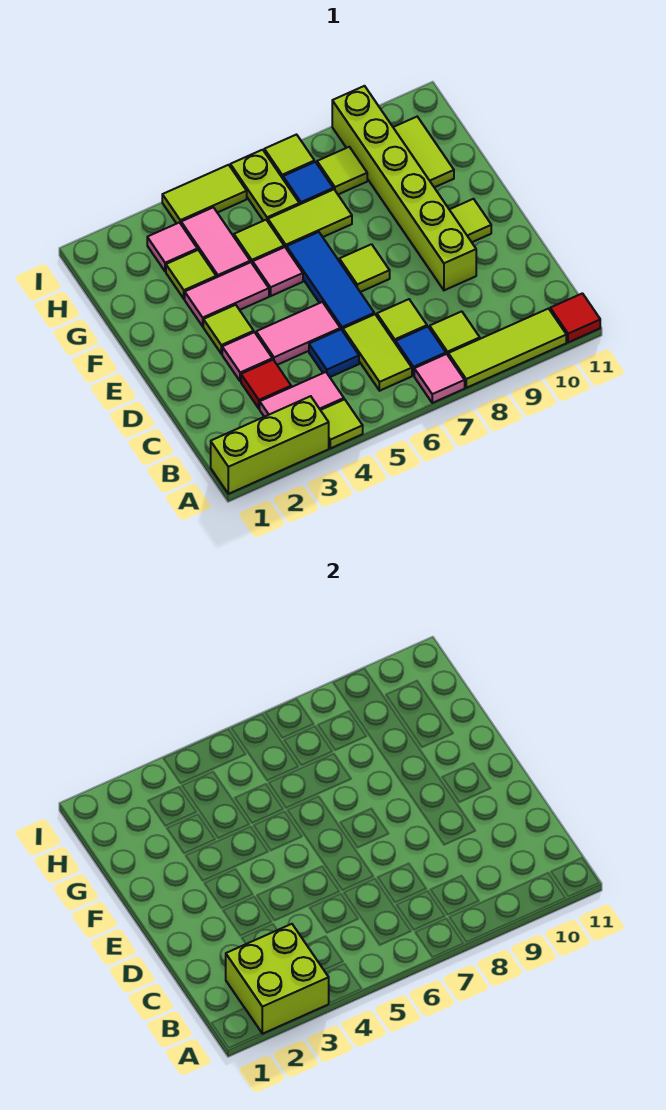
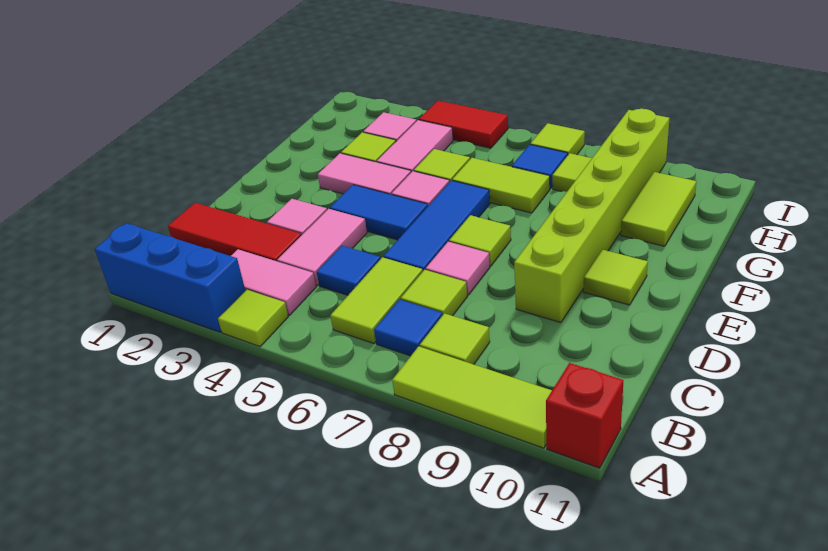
lime brick A1:A3 level 1 -> blue brick A1:A3 level 1
lime brick A2:B3 level 2 -> none
pink tile A7 level 1 -> pink tile D7 level 1
red tile A11 level 1 -> red brick A11 level 1
red tile C3 level 1 -> red tile C1:C3 level 1
pink tile D4:D5 level 1 -> pink tile C4:D4 level 1
lime tile E3 level 1 -> none
none -> blue tile E4:E5 level 1
lime plate H6:I6 level 1 -> none
lime tile I4:I5 level 1 -> red tile I4:I5 level 1

